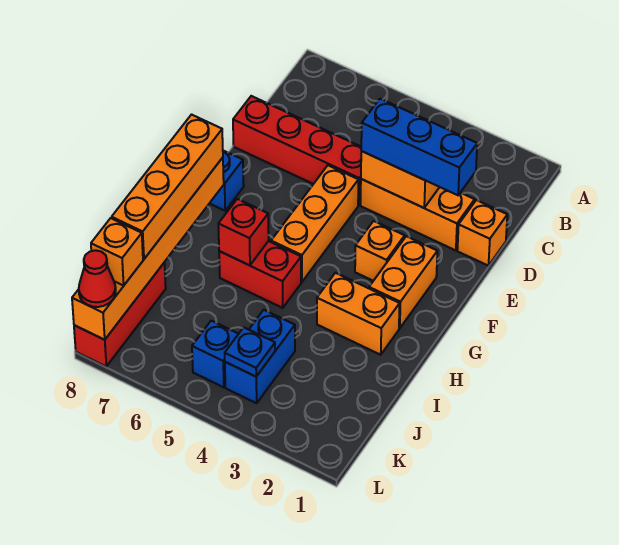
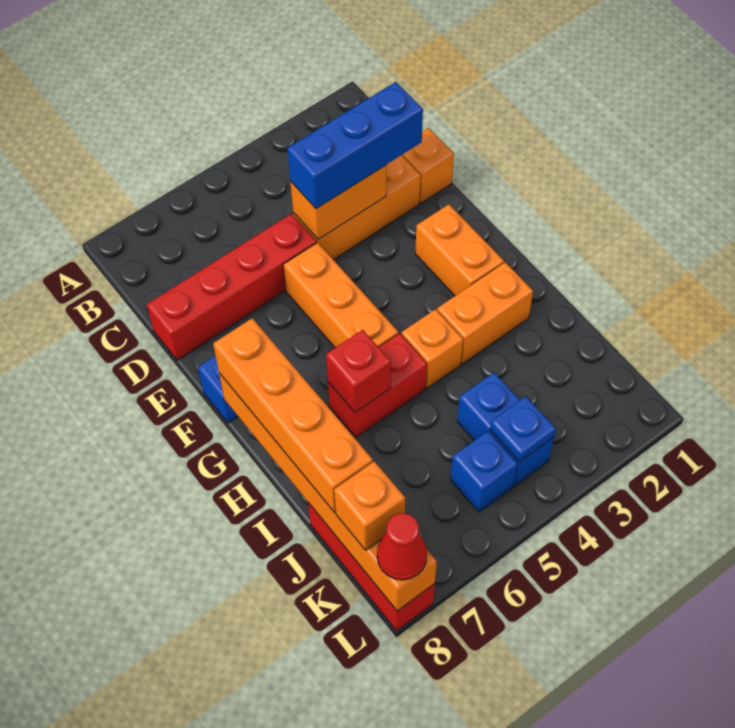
orange brick F3 level 1 -> orange brick H4 level 1

